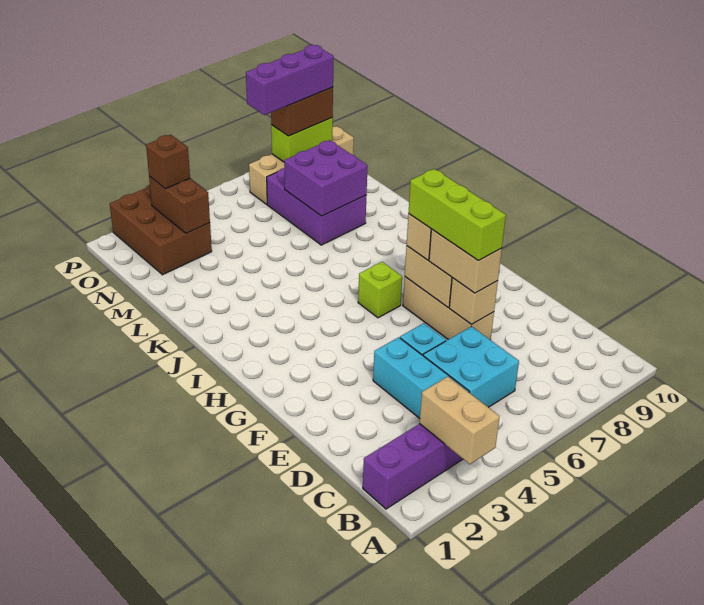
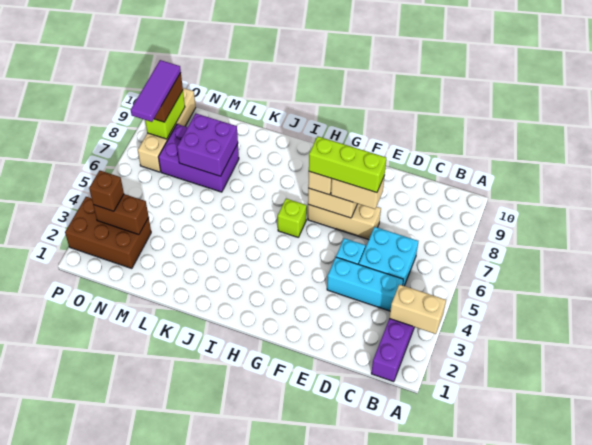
tan brick E7 level 2 -> none
purple brick O7:O9 level 4 -> purple tile O7:O9 level 4

